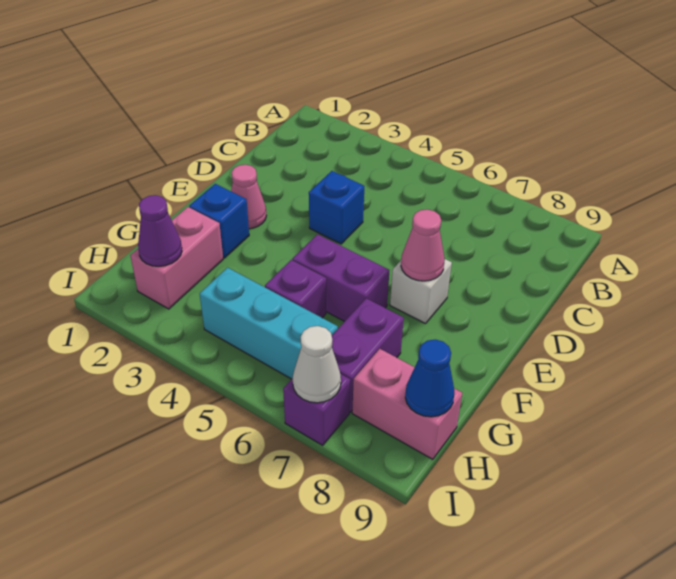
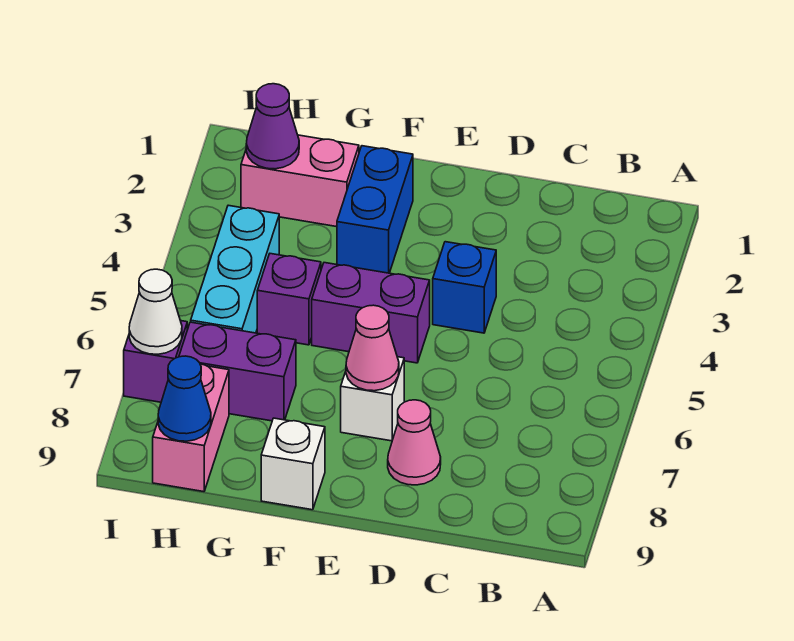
pink cone E2 level 1 -> pink cone D8 level 1
blue brick F2 level 1 -> blue brick F2:F3 level 1
purple brick F5:F6 level 1 -> purple brick E5:F5 level 1
none -> white brick F9 level 1

